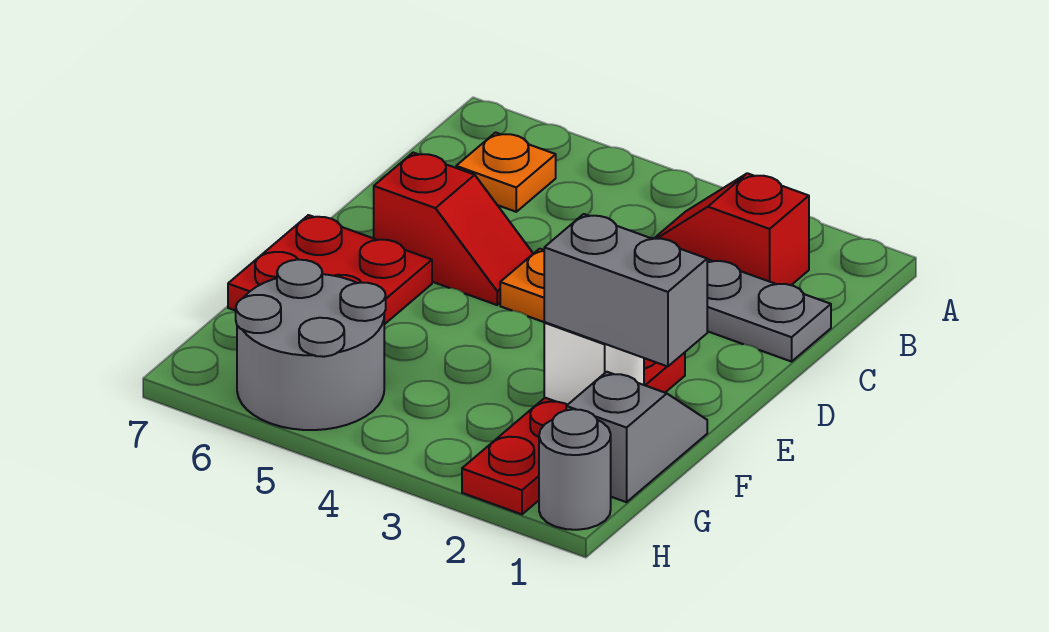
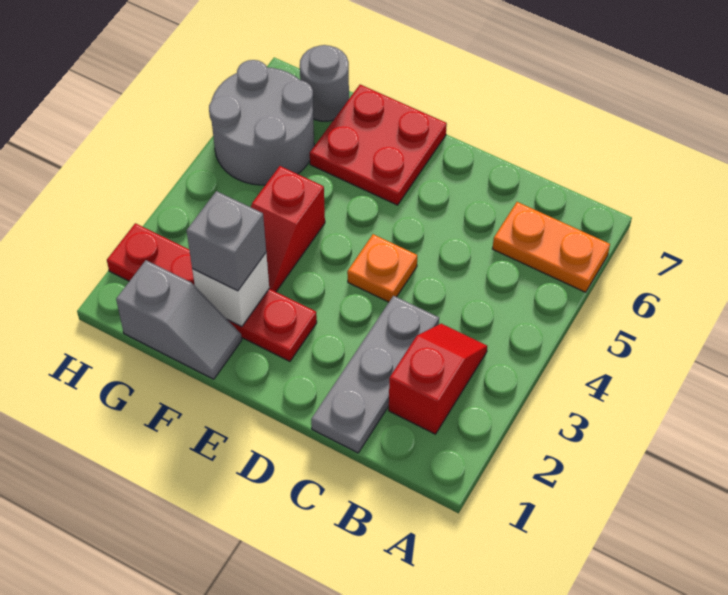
orange plate B6 level 1 -> orange plate A6:B6 level 1
red slope D5:D6 level 1 top 6 -> red slope F3:F4 level 1 top 4
grey brick F1:F2 level 3 -> grey brick F2 level 3
grey round brick H1 level 1 -> grey round brick G7 level 1

